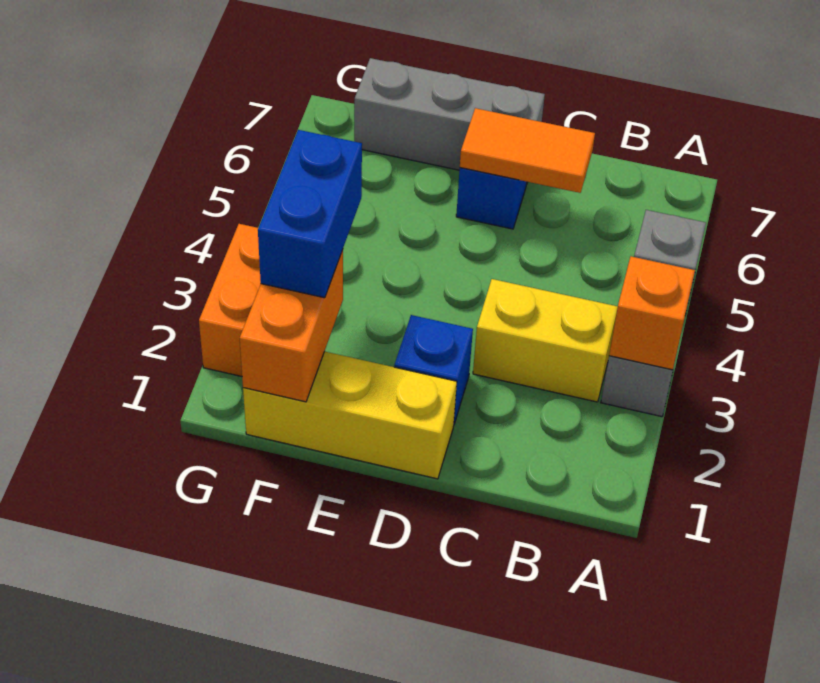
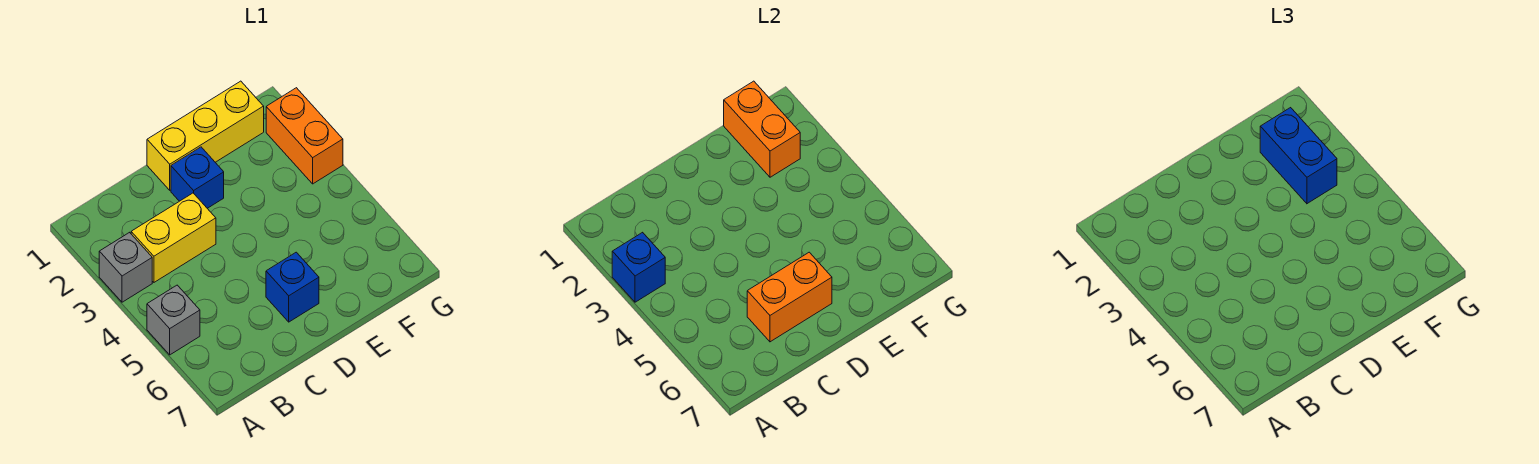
orange brick A3 level 2 -> blue brick A3 level 2
orange tile C6:D6 level 2 -> orange brick C6:D6 level 2
grey brick D7:F7 level 1 -> none

